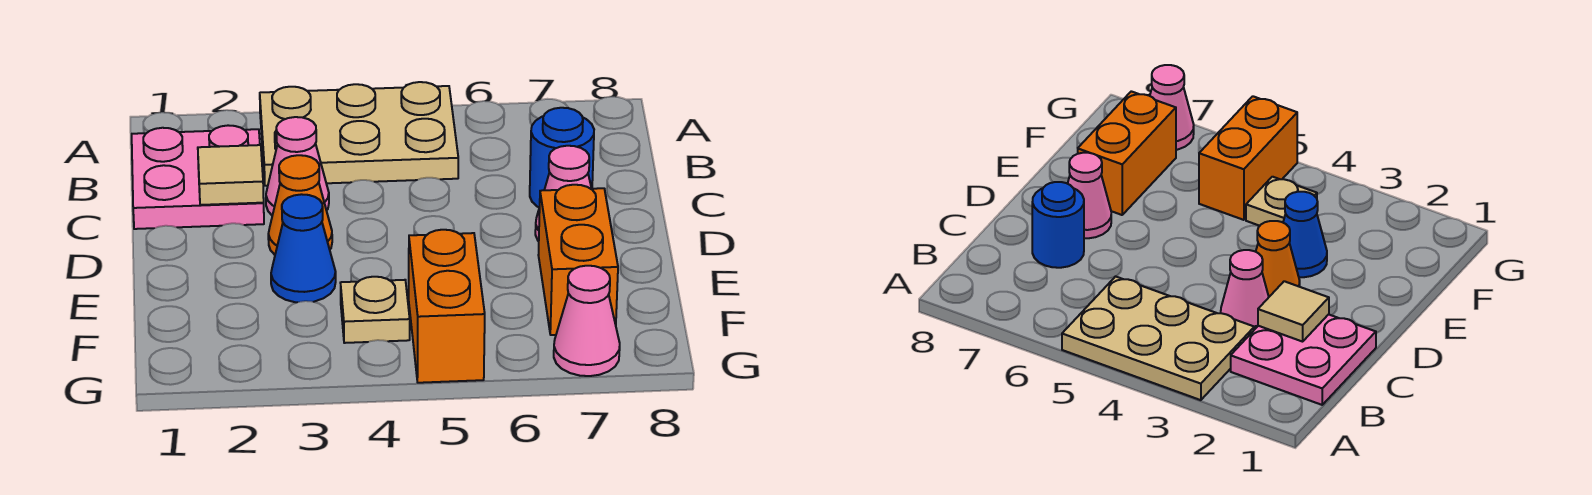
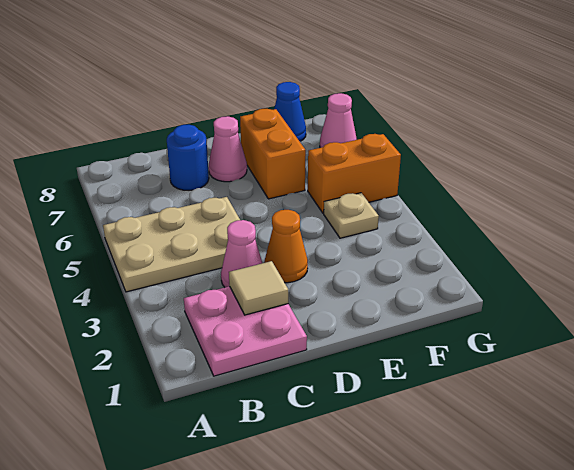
tan plate A3:B5 level 1 -> tan plate A4:C5 level 1
blue cone E3 level 1 -> blue cone F8 level 1
orange brick E7:F7 level 1 -> orange brick E6:E7 level 1

